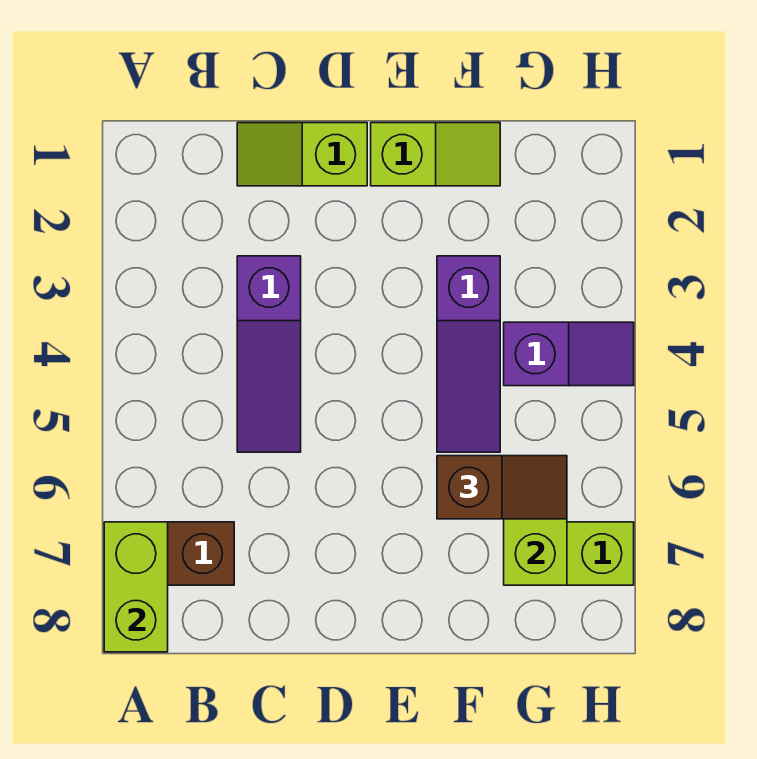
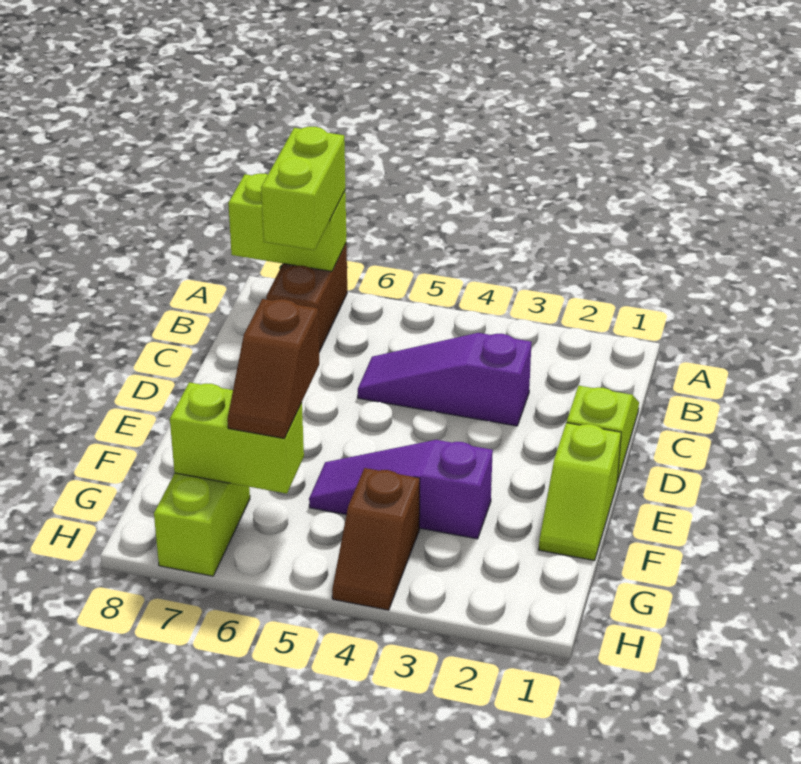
none -> lime brick A7:B7 level 3
purple slope G4:H4 level 1 top G -> brown slope G4:H4 level 1 top G

